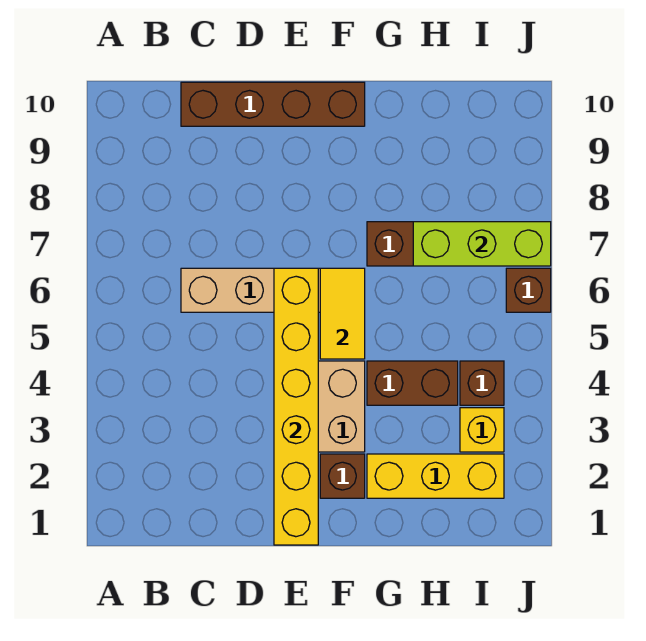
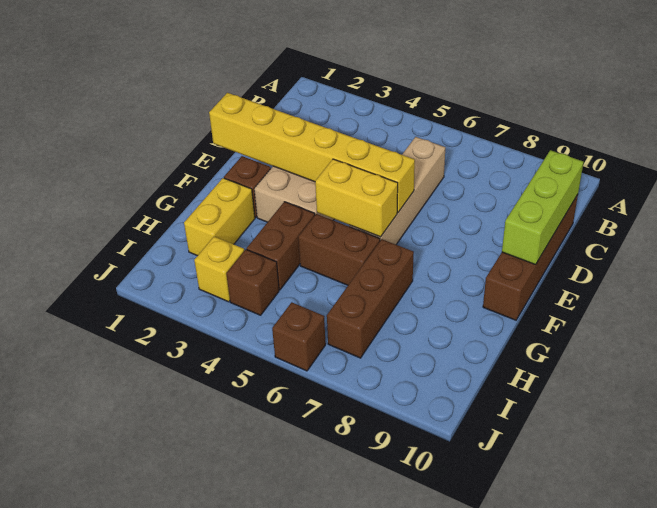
yellow tile F5:F6 level 2 -> yellow brick F5:F6 level 2
yellow brick G2:I2 level 1 -> yellow brick G2:H2 level 1
none -> brown brick G5:G6 level 1
lime brick H7:J7 level 2 -> lime brick C10:E10 level 2

